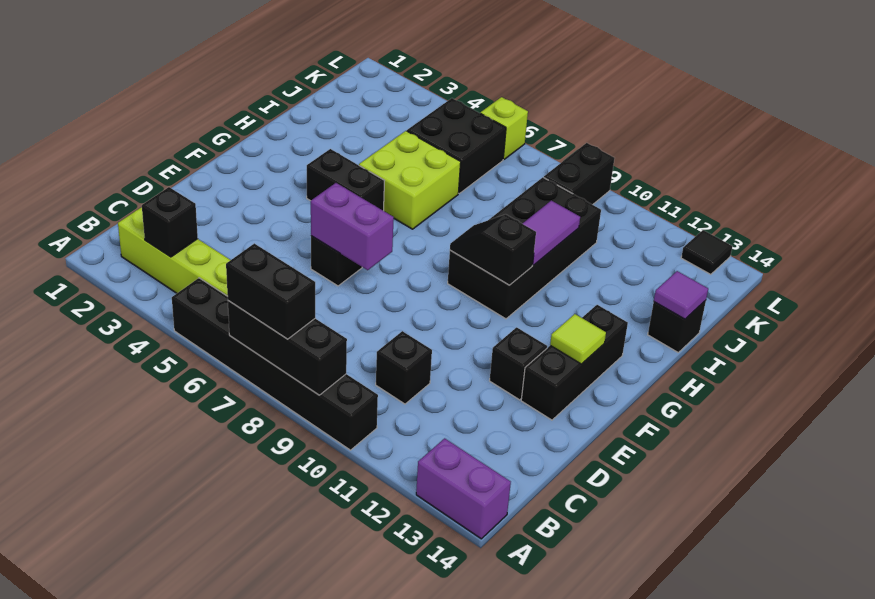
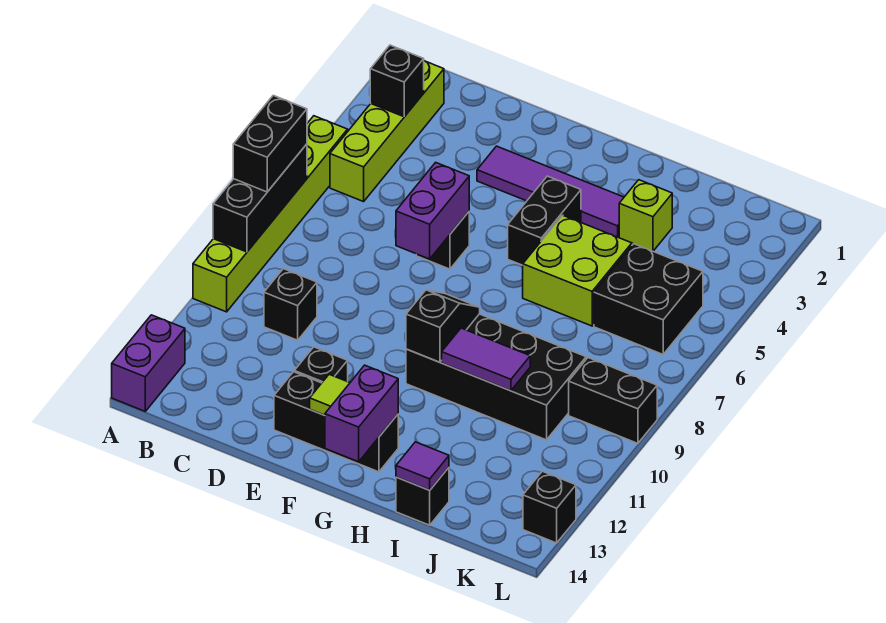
black brick A5:A10 level 1 -> lime brick A5:A10 level 1
none -> purple tile E3:H3 level 1
none -> purple brick G13:G14 level 2
lime brick L6 level 1 -> lime brick I3 level 1
black tile L13 level 1 -> black brick L13 level 1

